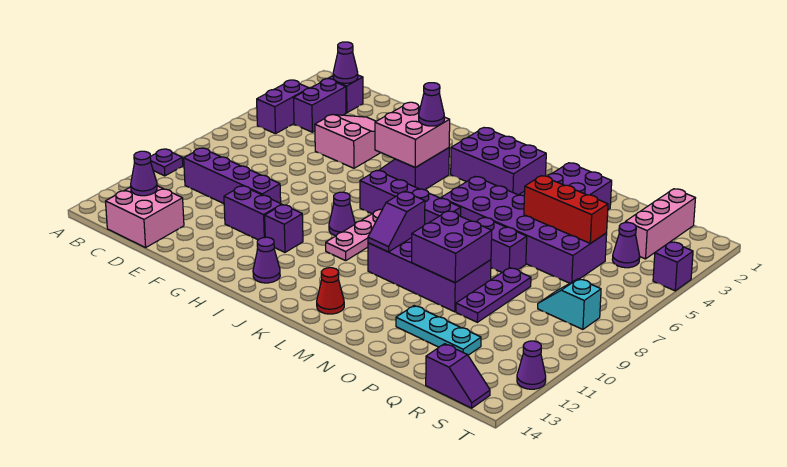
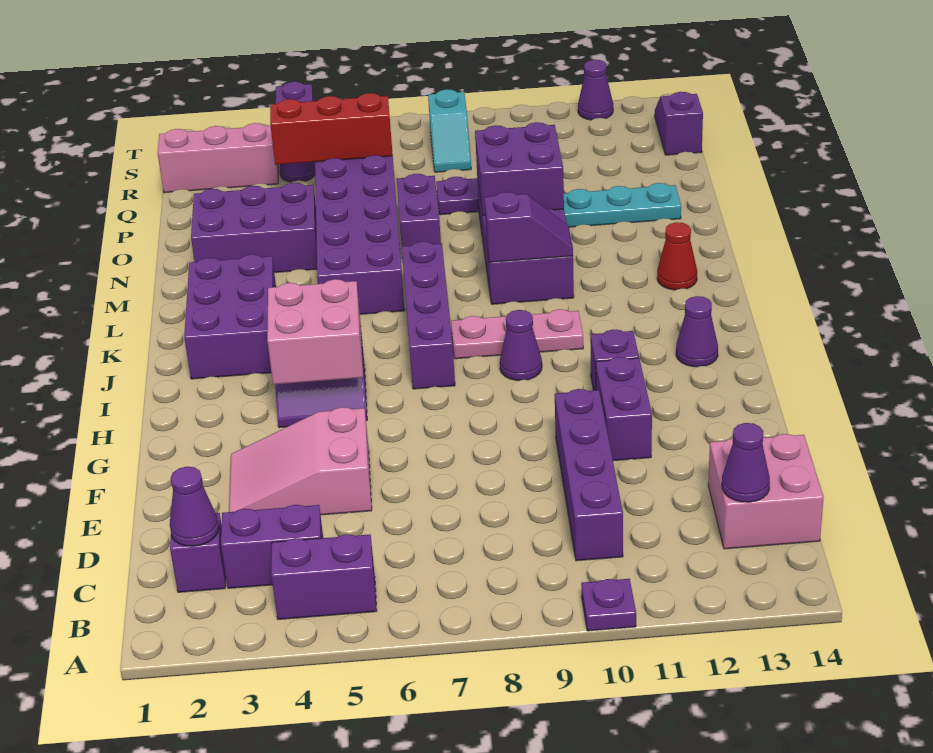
purple cone I4 level 3 -> none
red brick O5:Q5 level 2 -> red brick Q4:Q6 level 2
cyan plate O12:Q12 level 1 -> cyan plate O11:O13 level 1

